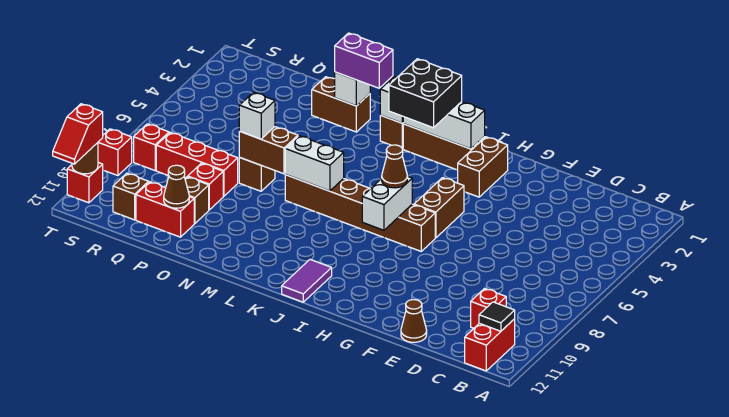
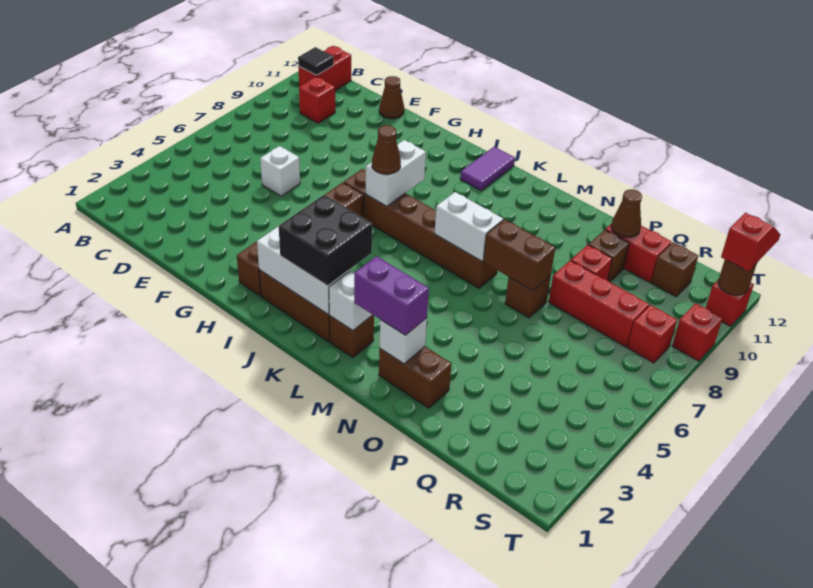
white brick O7 level 3 -> white brick E6 level 1

